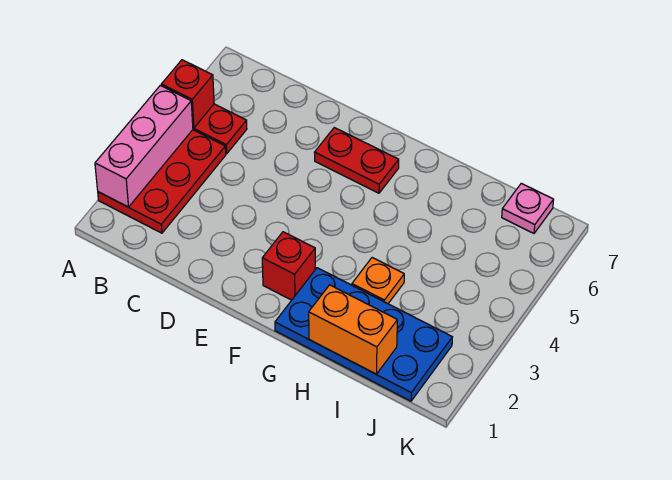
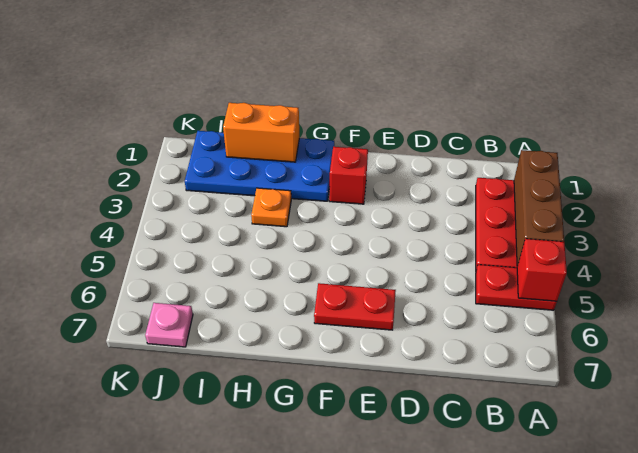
pink brick A2:A4 level 2 -> brown brick A2:A4 level 2

